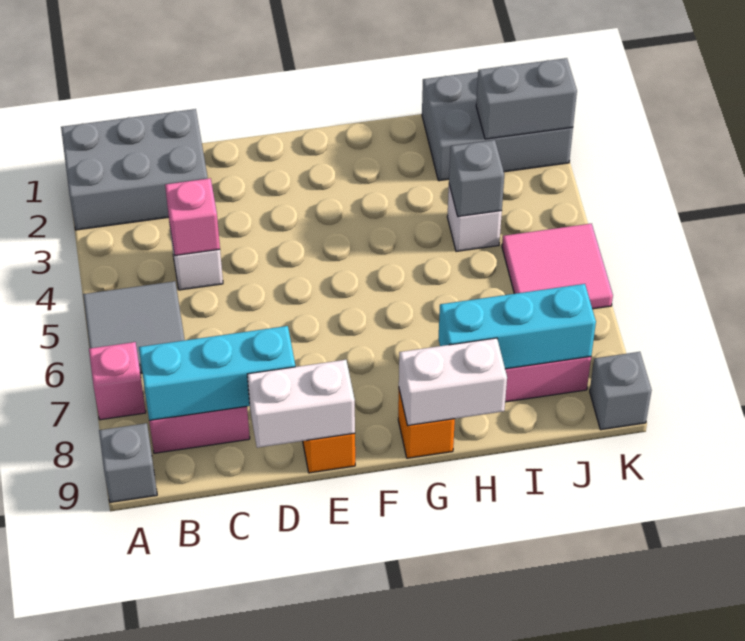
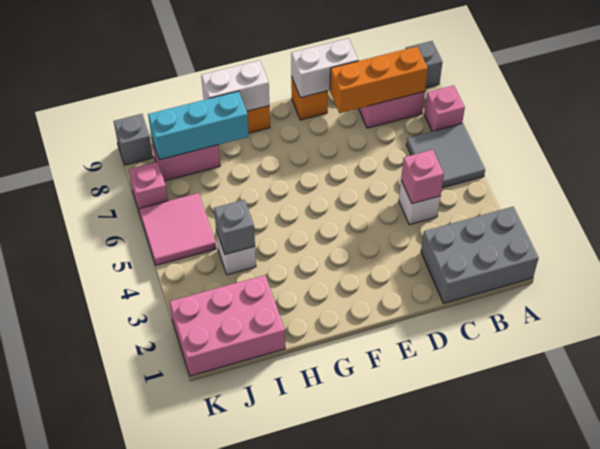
cyan brick B8:D8 level 2 -> orange brick B8:D8 level 2
grey brick I1:K2 level 1 -> pink brick I1:K2 level 1
grey brick J2:K2 level 2 -> none
none -> pink brick K7 level 1

